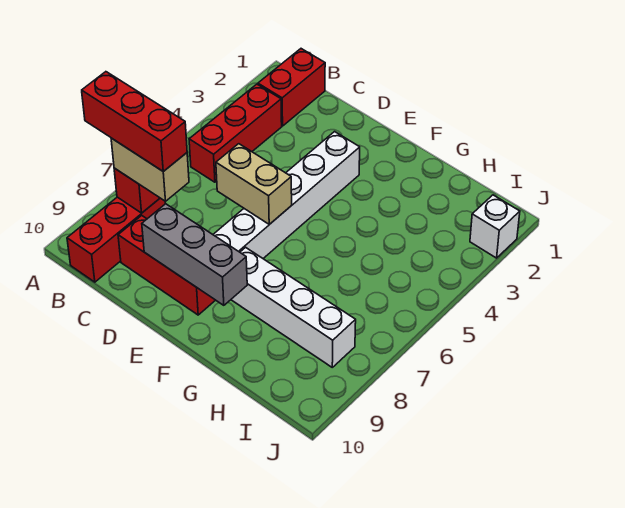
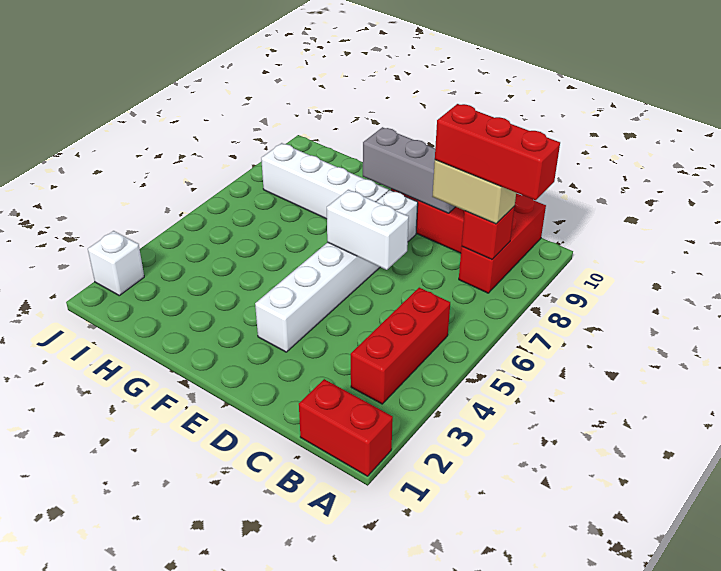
red brick B1:B2 level 1 -> red brick A1:B1 level 1
tan brick D6:E6 level 2 -> white brick D6:E6 level 2

